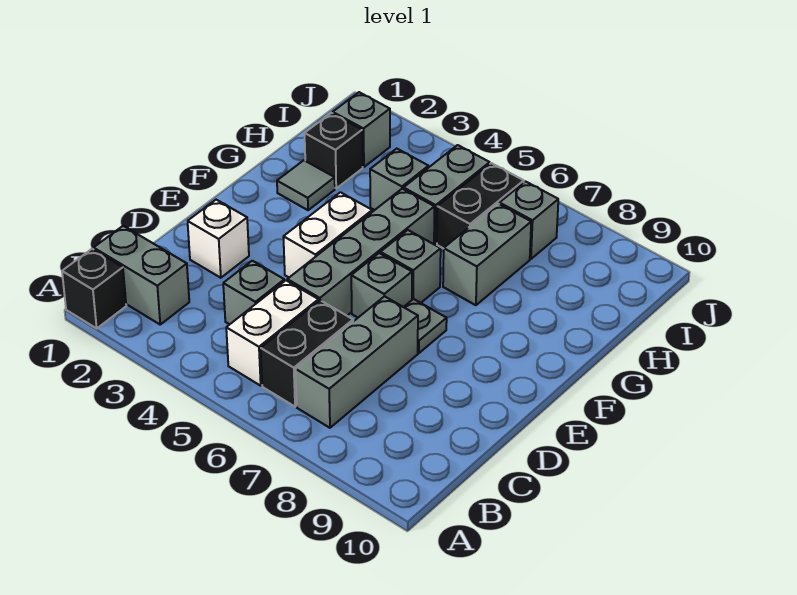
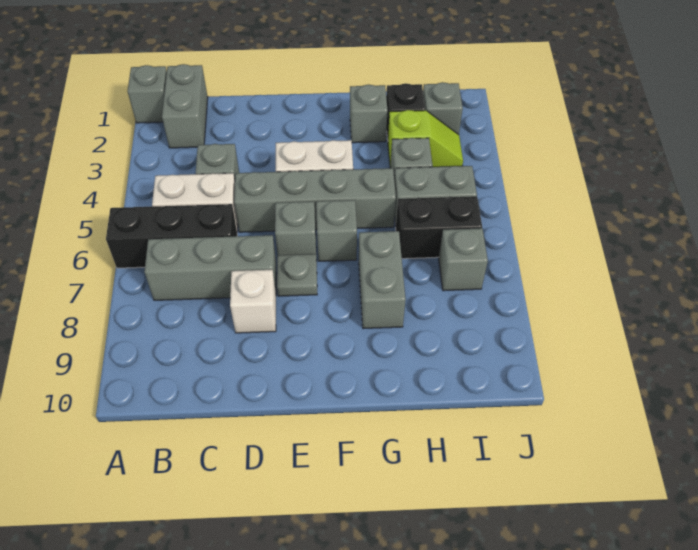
black brick A1 level 1 -> grey brick A1 level 1
black brick B6:C6 level 1 -> black brick A6:C6 level 1
white brick D2 level 1 -> white brick D8 level 1
grey tile G2 level 1 -> grey brick G2 level 1
grey brick G7:H7 level 1 -> grey brick G7:G8 level 1
none -> lime slope H3:I3 level 1 top H

